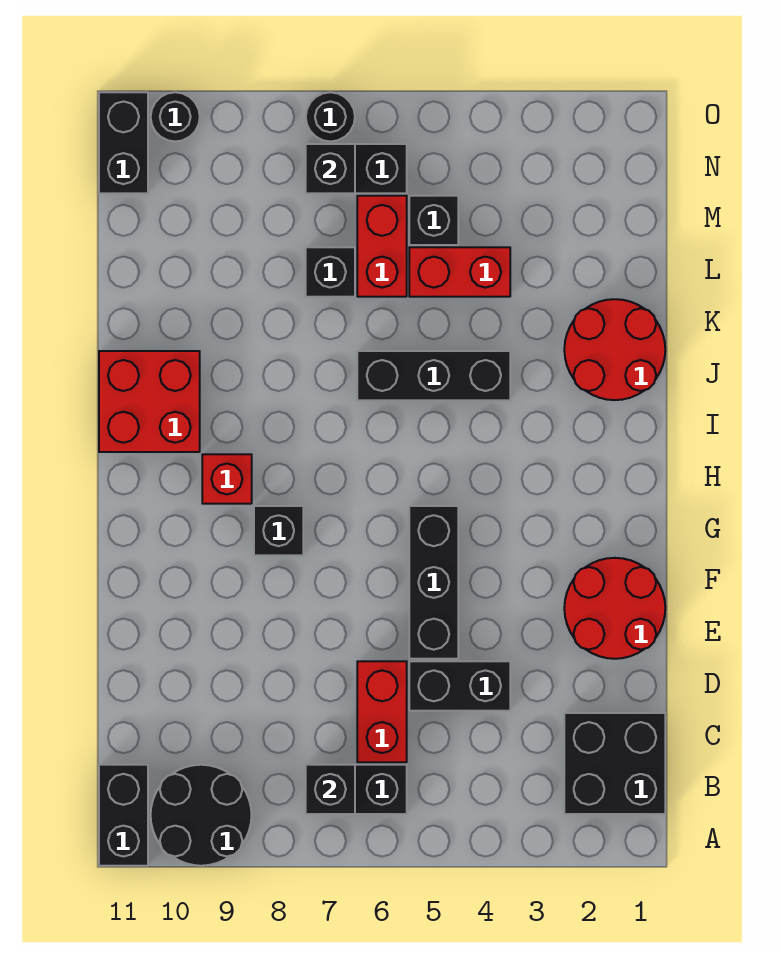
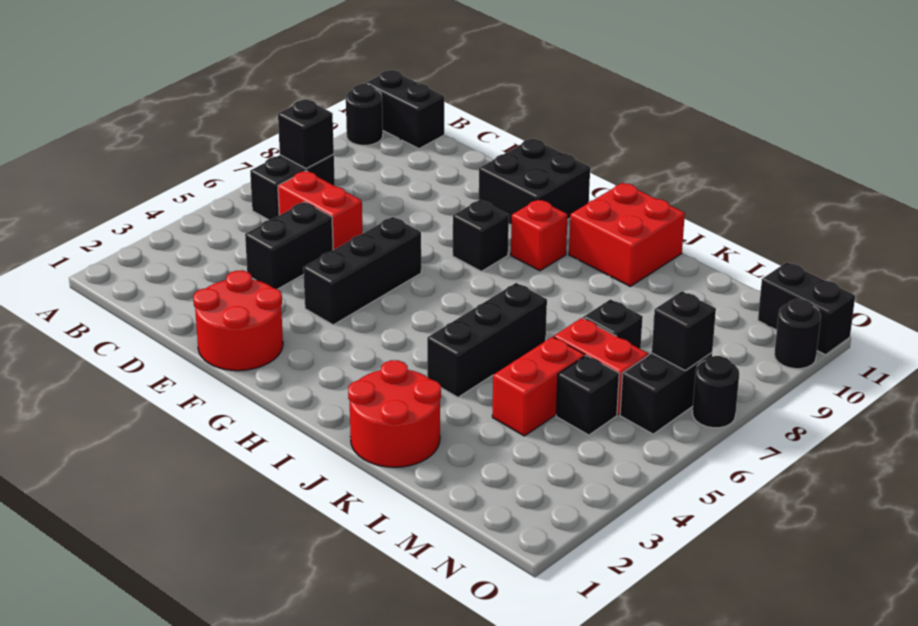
black round brick A9:B10 level 1 -> black round brick A10 level 1
black brick B1:C2 level 1 -> black brick F10:G11 level 1
black brick E5:G5 level 1 -> black brick F4:F6 level 1

